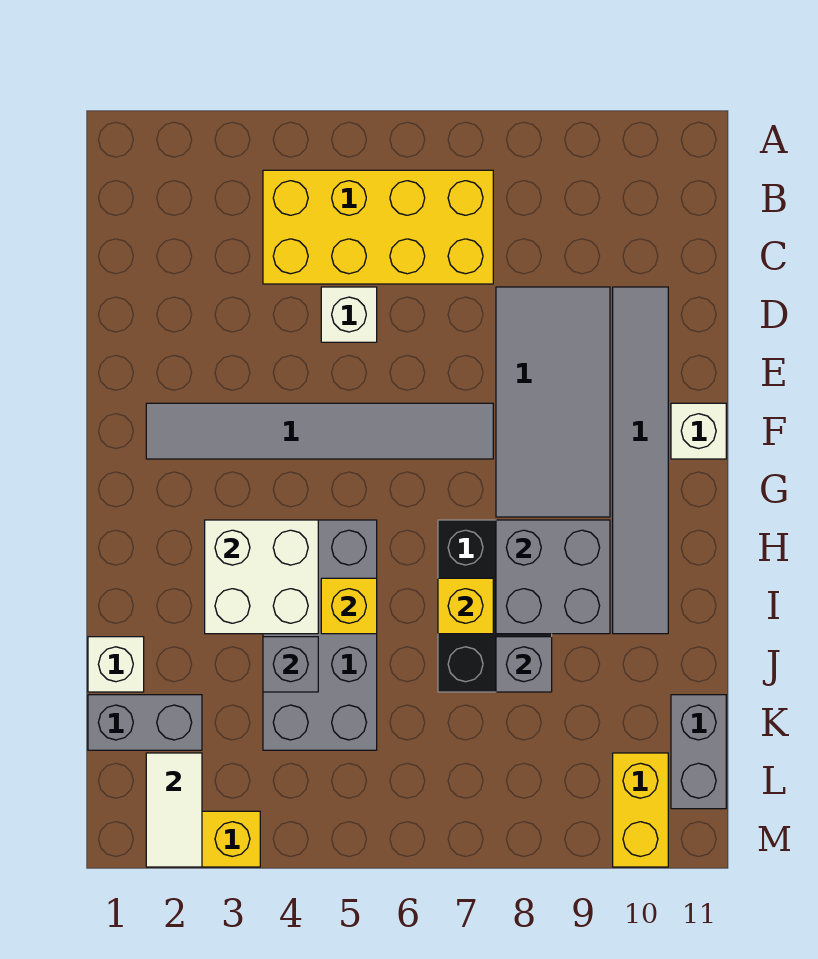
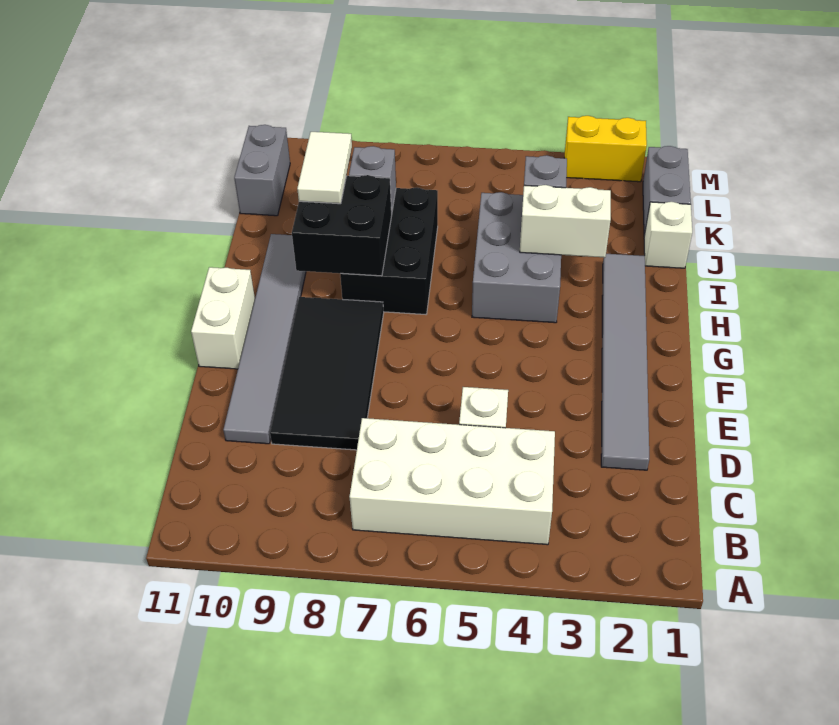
yellow brick B4:C7 level 1 -> white brick B4:C7 level 1
grey tile D8:G9 level 1 -> black tile D8:G9 level 1
grey tile F2:F7 level 1 -> grey tile D2:I2 level 1
white brick F11 level 1 -> white brick F11:G11 level 1
white brick H3:I4 level 2 -> white brick I3:I4 level 2
grey brick H4:K5 level 1 -> grey brick H4:J5 level 1
grey brick H8:I9 level 2 -> black brick H8:I9 level 2
yellow brick I5 level 2 -> none
yellow brick I7 level 2 -> none
grey brick K1:K2 level 1 -> grey brick K1:L1 level 1
white tile L2:M2 level 2 -> white tile I9:J9 level 3
yellow brick L10:M10 level 1 -> none

